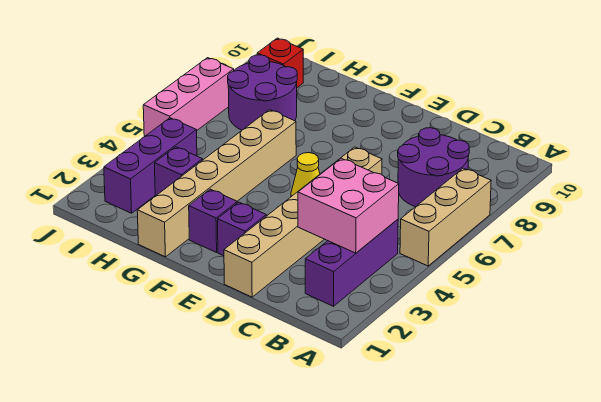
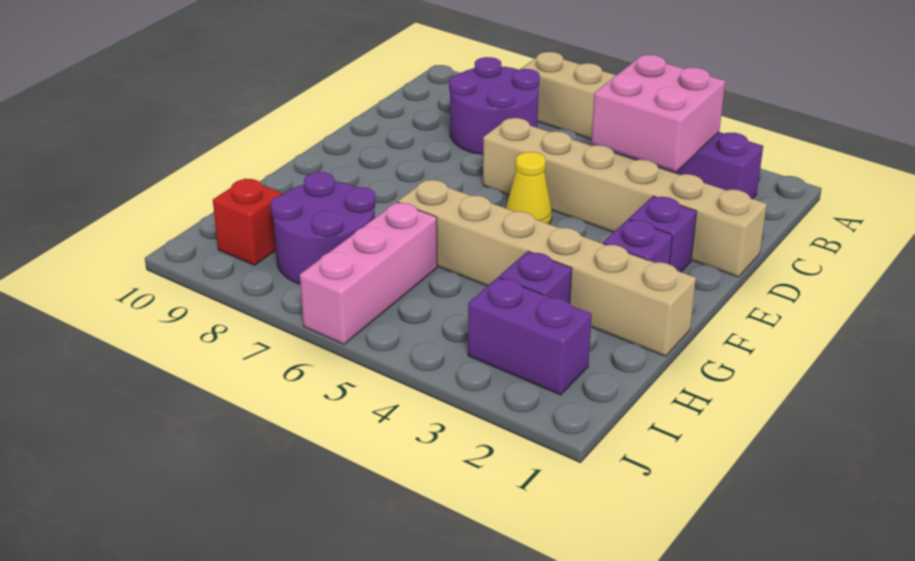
purple brick I2:I4 level 1 -> purple brick I2:I3 level 1
pink brick J5:J7 level 1 -> pink brick H6:J6 level 1

